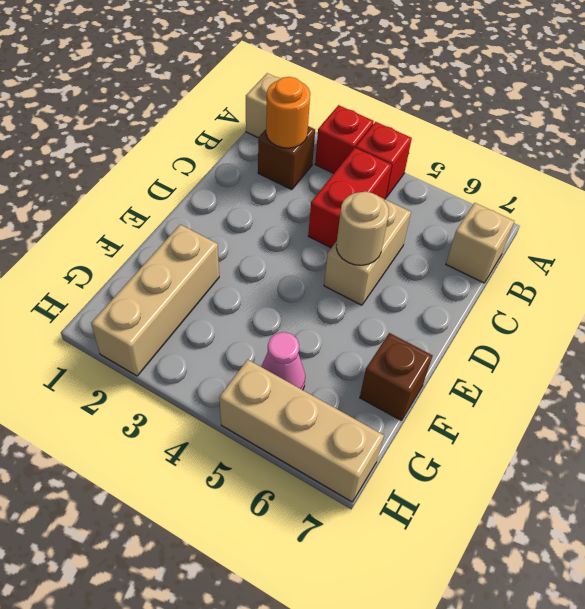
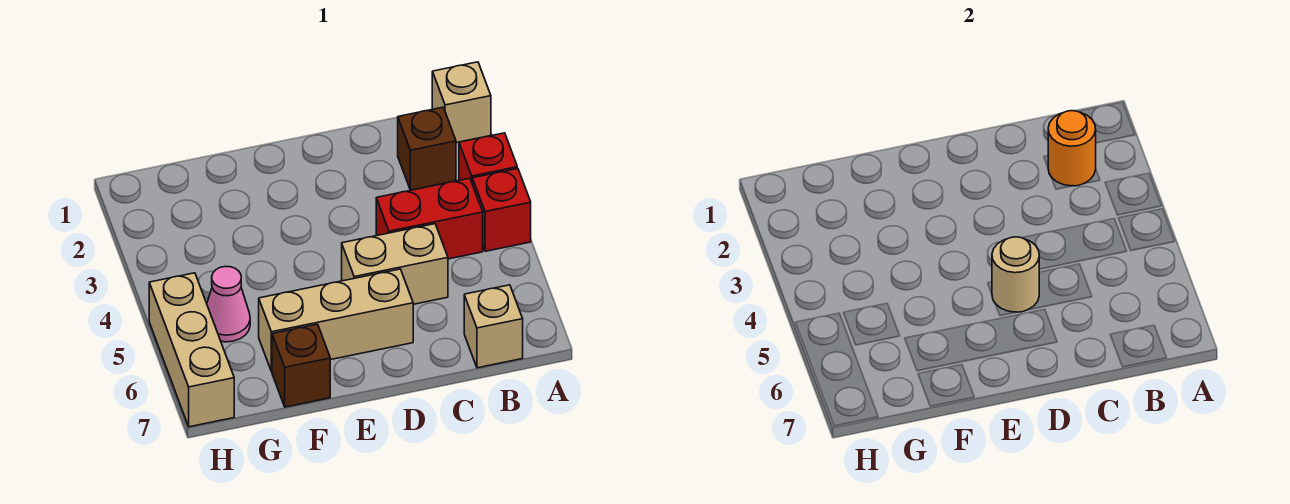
tan brick F2:H2 level 1 -> tan brick D6:F6 level 1

